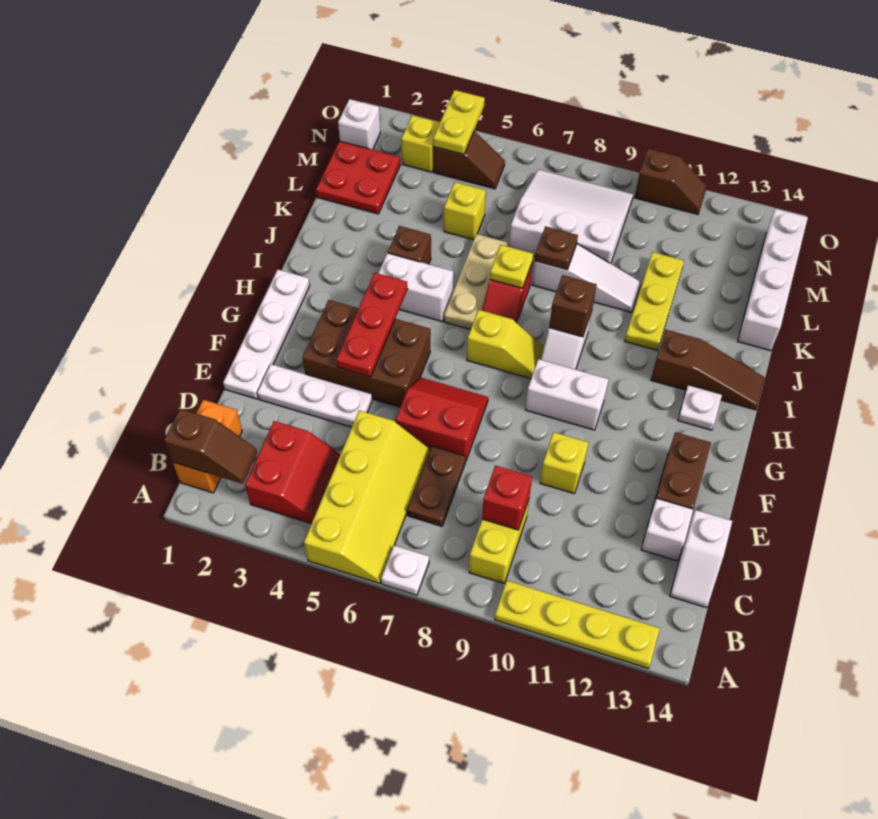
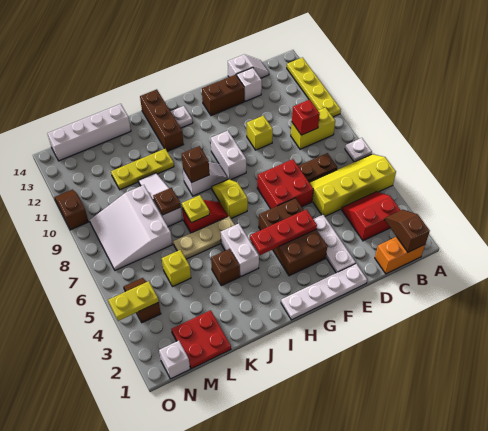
red slope E6:F7 level 1 top E -> red brick E6:F7 level 1
brown slope I12:I14 level 1 top 12 -> brown brick I12:I14 level 1
yellow brick N3 level 1 -> none

